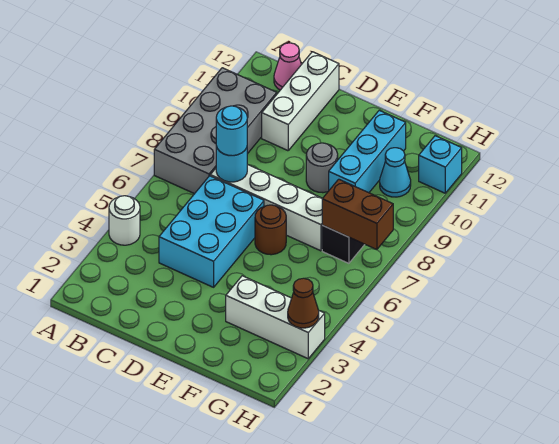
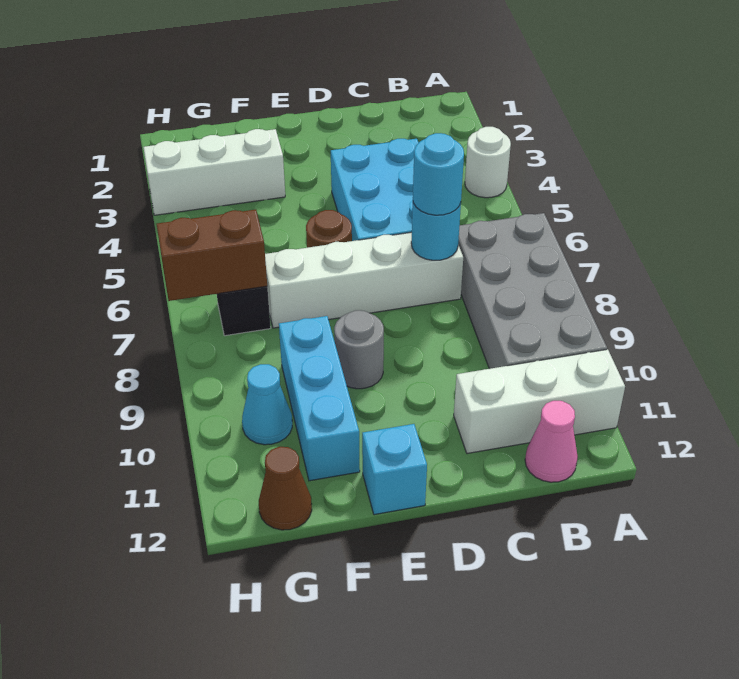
white brick C10:C12 level 1 -> white brick A11:C11 level 1
brown cone H3 level 2 -> brown cone G12 level 1
cyan brick H11 level 1 -> cyan brick E12 level 1

